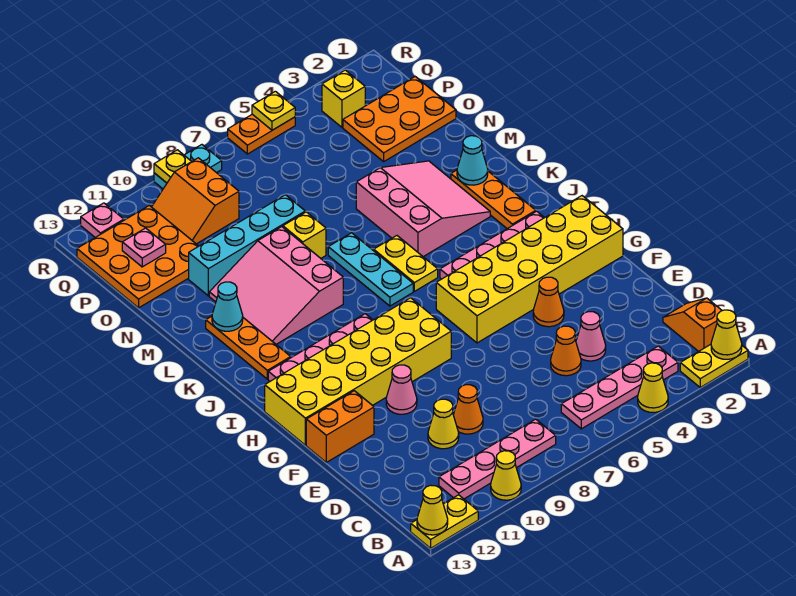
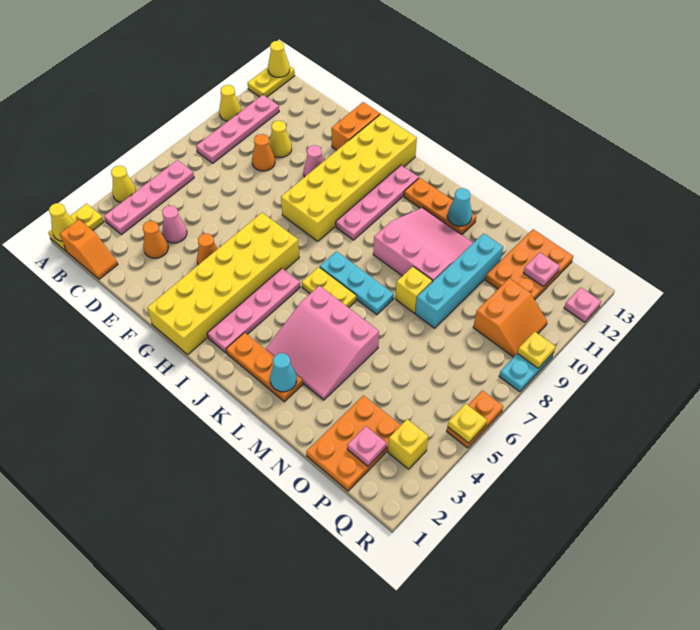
orange cone D5 level 1 -> orange cone D3 level 1
orange plate O11:Q13 level 1 -> orange plate O11:P13 level 1
none -> pink plate P2 level 2
orange slope P9:Q10 level 1 top 9 -> orange slope P9:Q10 level 1 top P

